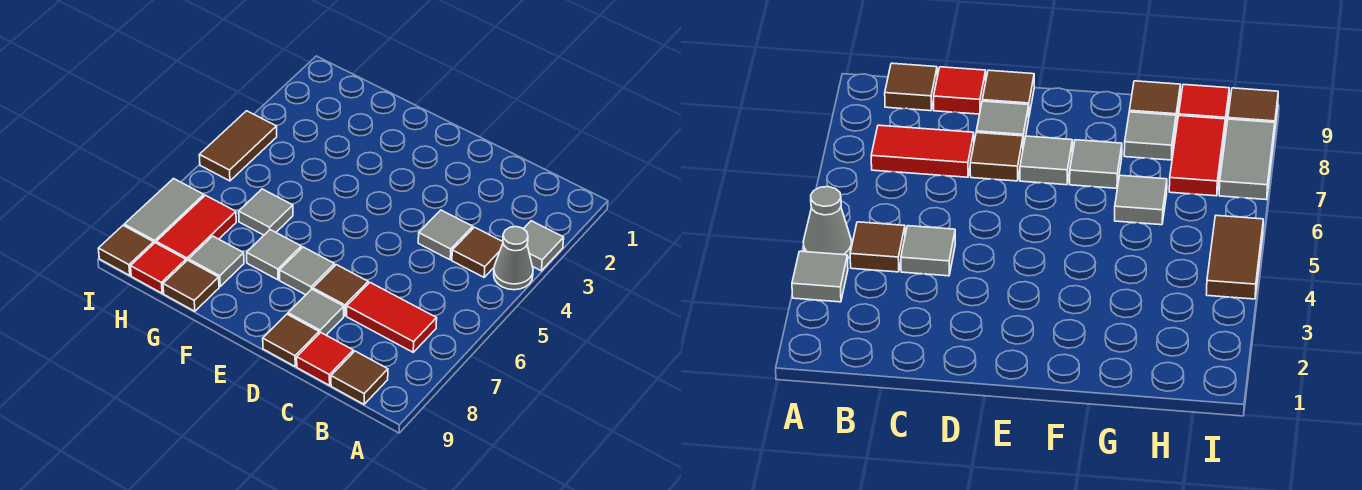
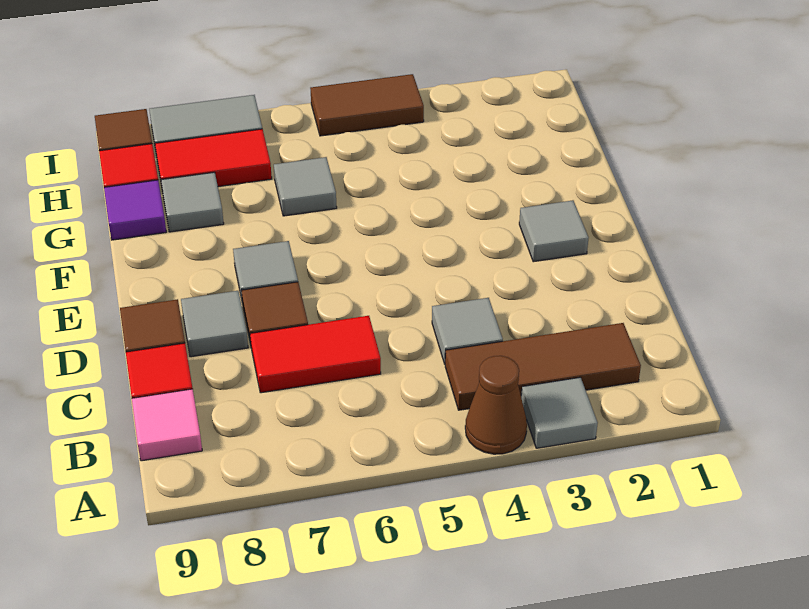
grey cone A4 level 1 -> brown cone A4 level 1
brown tile B4 level 1 -> brown tile B2:B4 level 1
red tile B7:C7 level 1 -> red tile C6:C7 level 1
brown tile B9 level 1 -> pink tile B9 level 1
grey tile F7 level 1 -> grey tile E2 level 1
brown tile G9 level 1 -> purple tile G9 level 1

